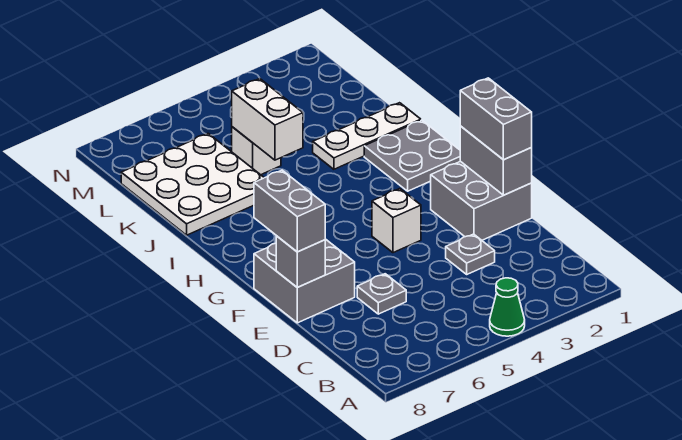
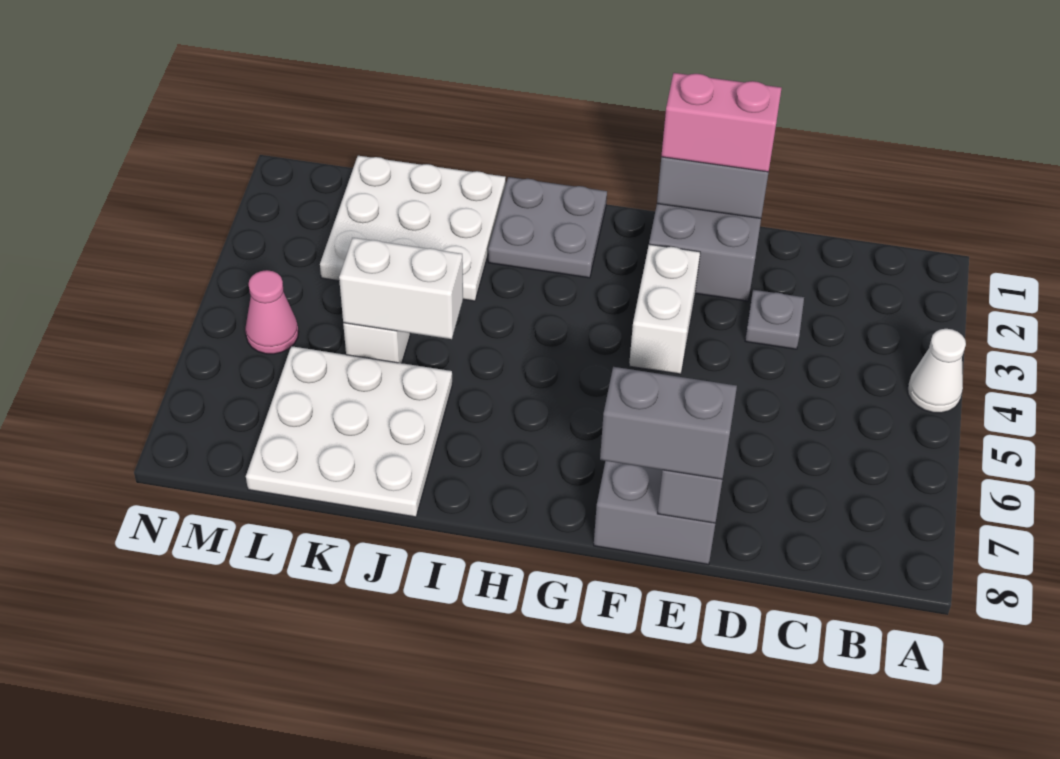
green cone A4 level 1 -> white cone A4 level 1
grey plate D6 level 1 -> none
grey brick E1:F1 level 3 -> pink brick E1:F1 level 3
white brick F4 level 1 -> white brick F3:F4 level 1
white plate J1:J3 level 1 -> white plate J1:L3 level 1
none -> pink cone M5 level 1

